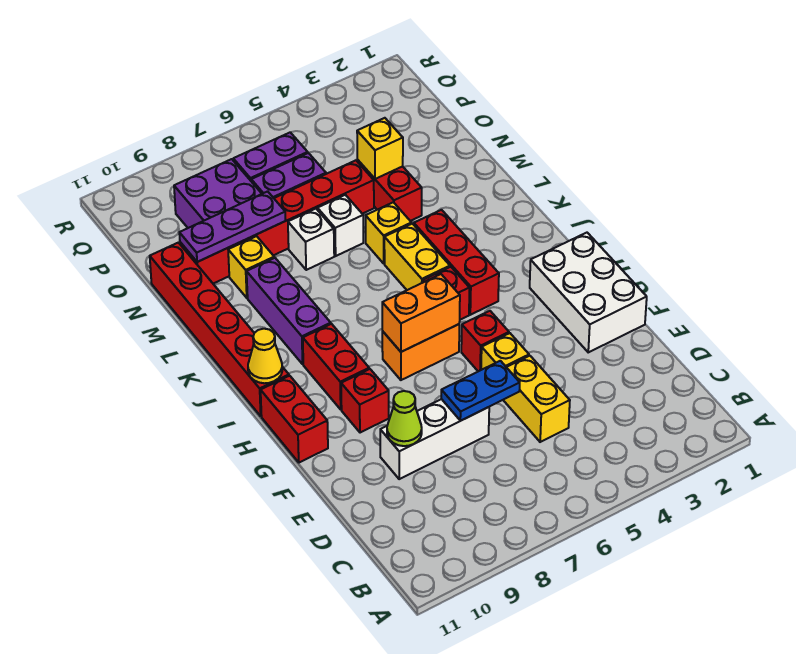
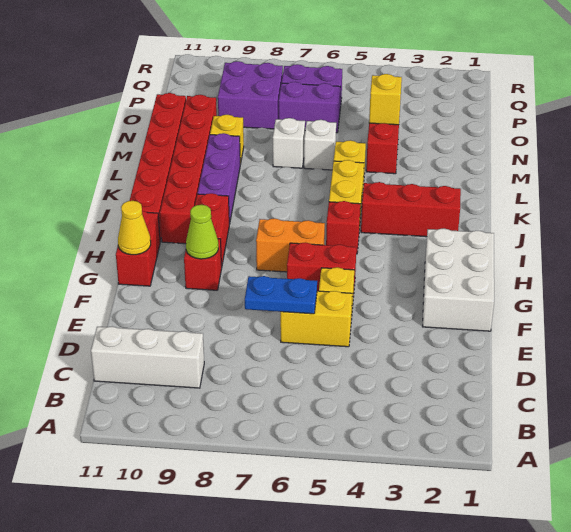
yellow brick D5:E5 level 1 -> yellow brick E5:E6 level 1
white brick E7:E9 level 1 -> white brick C9:C11 level 1
lime cone E9 level 2 -> lime cone G9 level 2
red brick G5 level 1 -> red brick G5:G6 level 1
orange brick H6:H7 level 2 -> none
red brick I4:K4 level 1 -> red brick J2:J4 level 1
yellow cone I11 level 2 -> yellow cone G11 level 2
red brick N5:N10 level 1 -> red brick I10:N10 level 1
purple plate N8:N10 level 2 -> none

